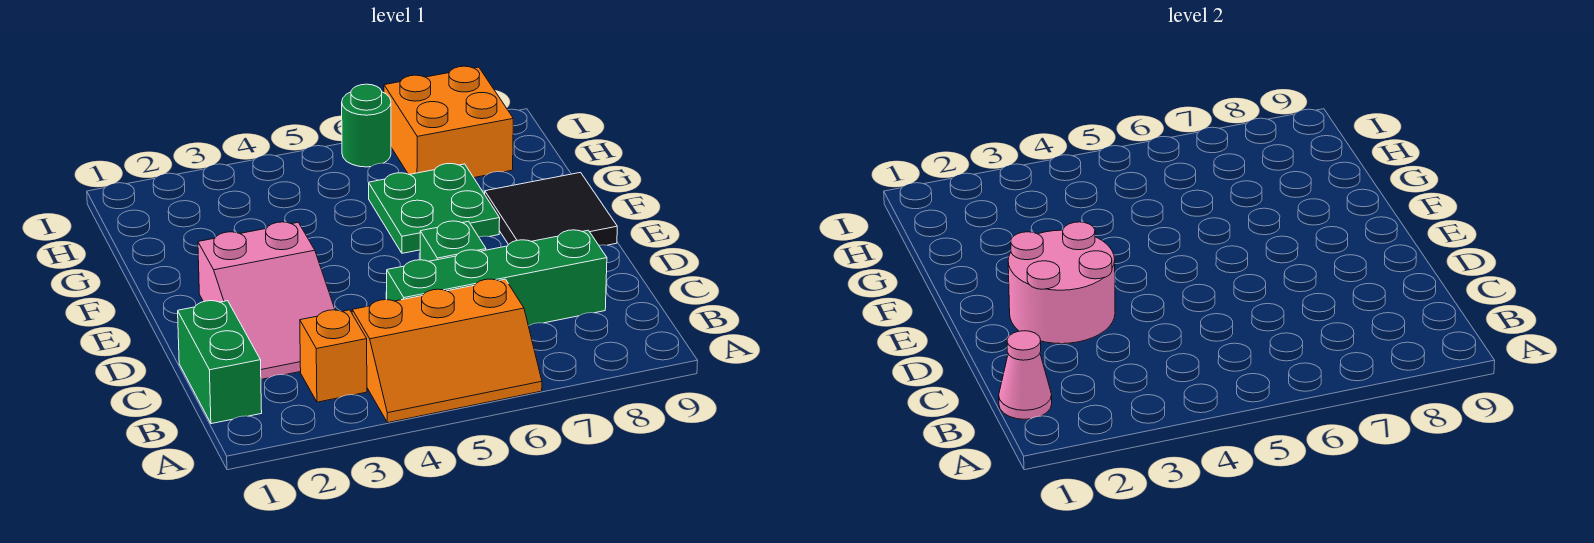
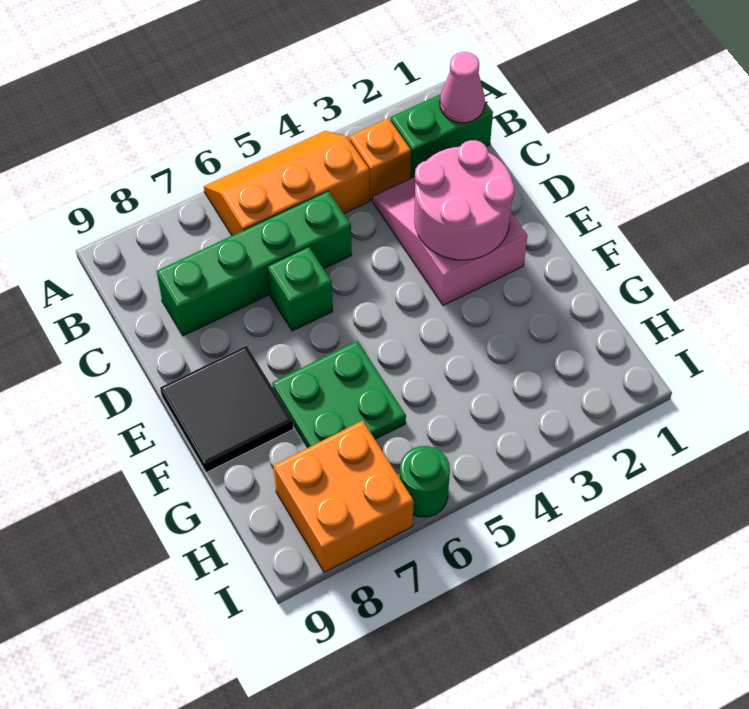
green brick B1:C1 level 1 -> green brick B1:B2 level 1

